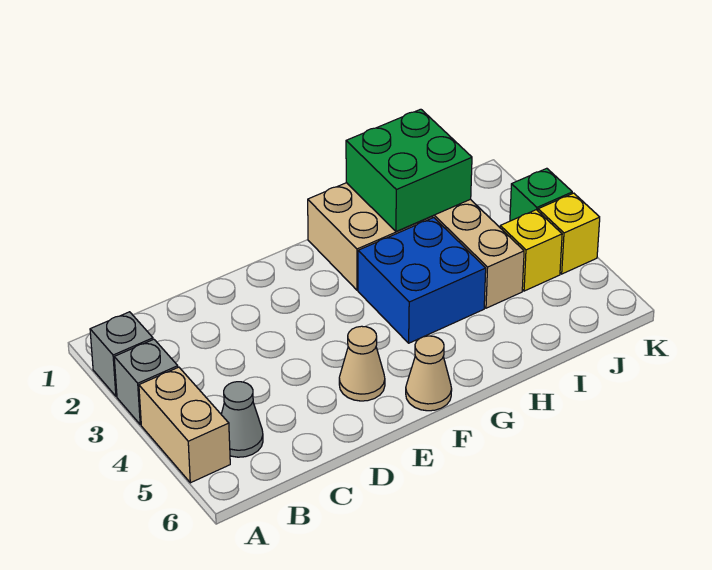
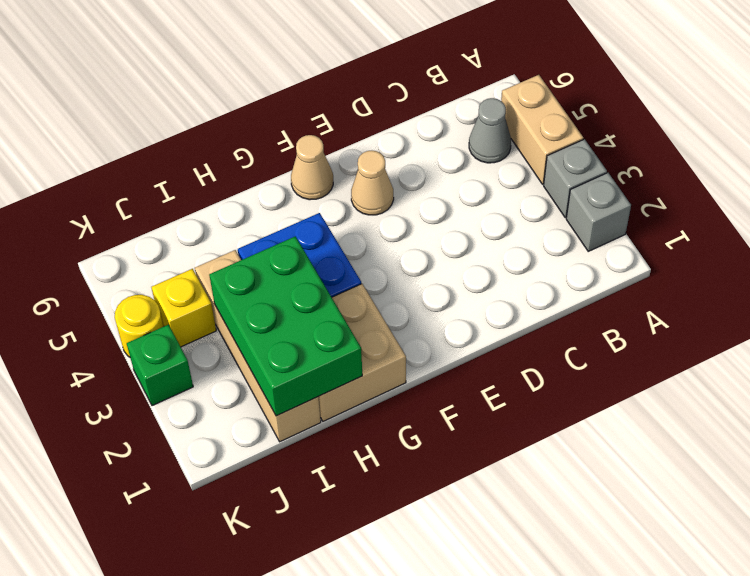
green brick H1:I2 level 2 -> green brick H1:I3 level 2
yellow brick K4 level 1 -> yellow round brick K4 level 1

